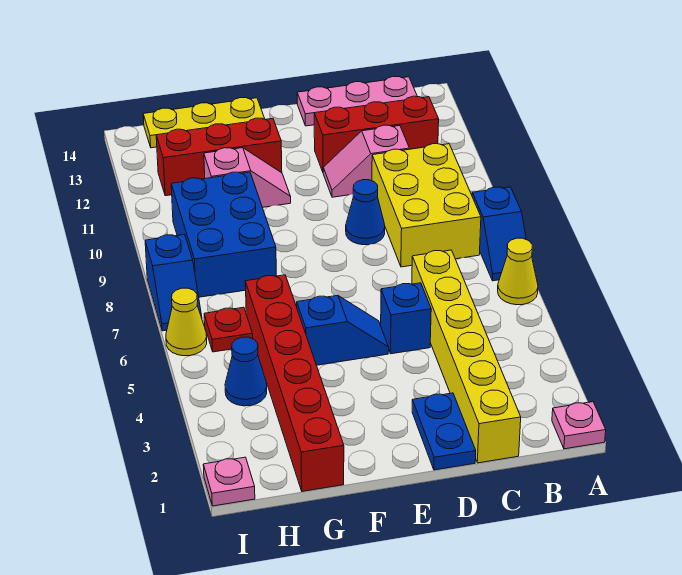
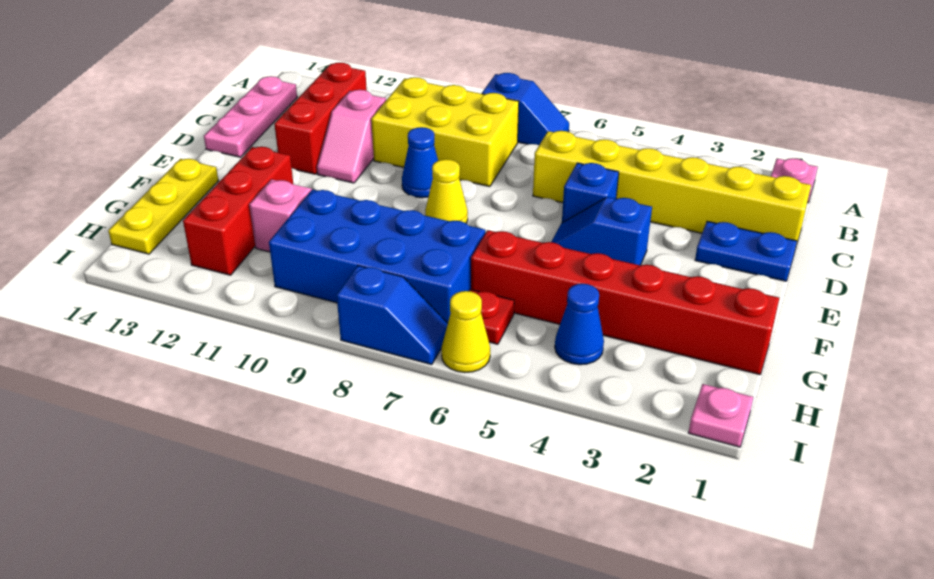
yellow cone A6 level 1 -> yellow cone E8 level 1
blue slope E5:F5 level 1 top F -> blue slope E4:E5 level 1 top 4
blue brick G8:H10 level 1 -> blue brick G7:H10 level 1

